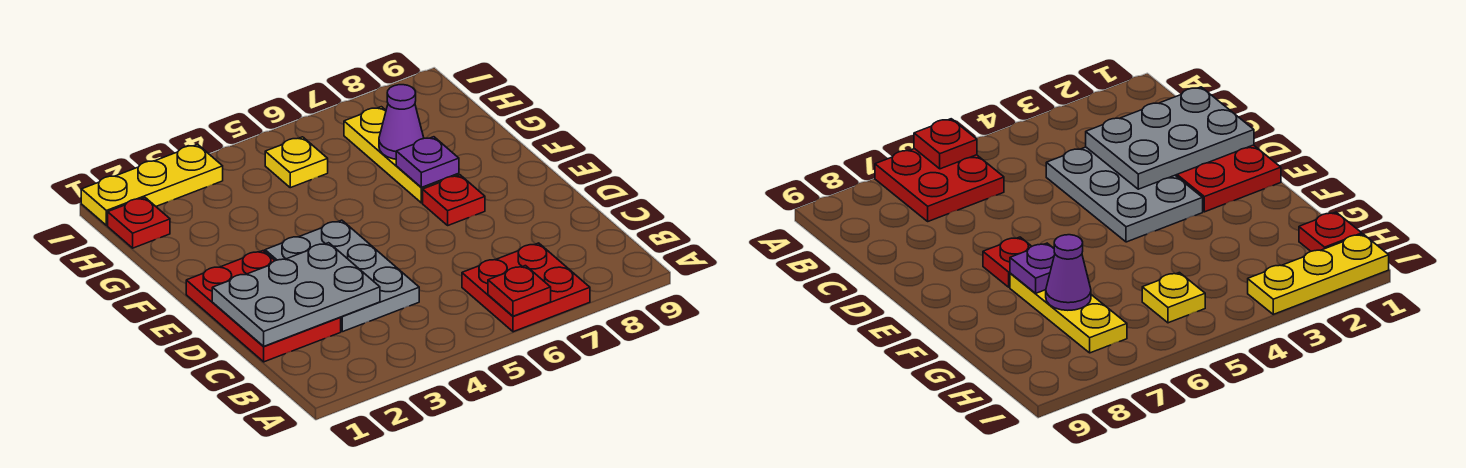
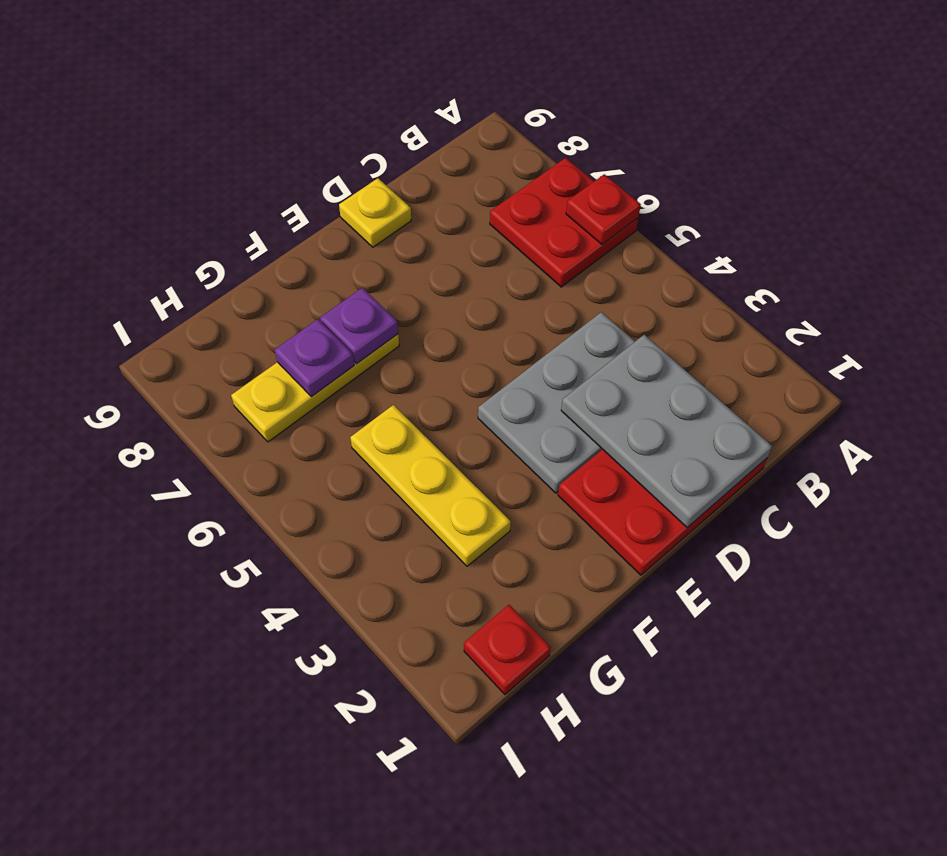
red plate E7 level 1 -> none
purple cone G7 level 2 -> purple plate G7 level 2
yellow plate H5 level 1 -> yellow plate D9 level 1
yellow plate I1:I3 level 1 -> yellow plate G3:G5 level 1

